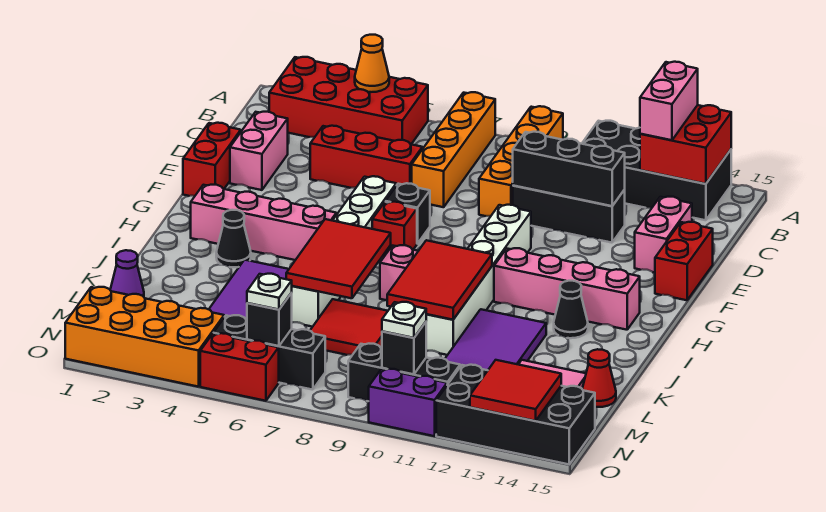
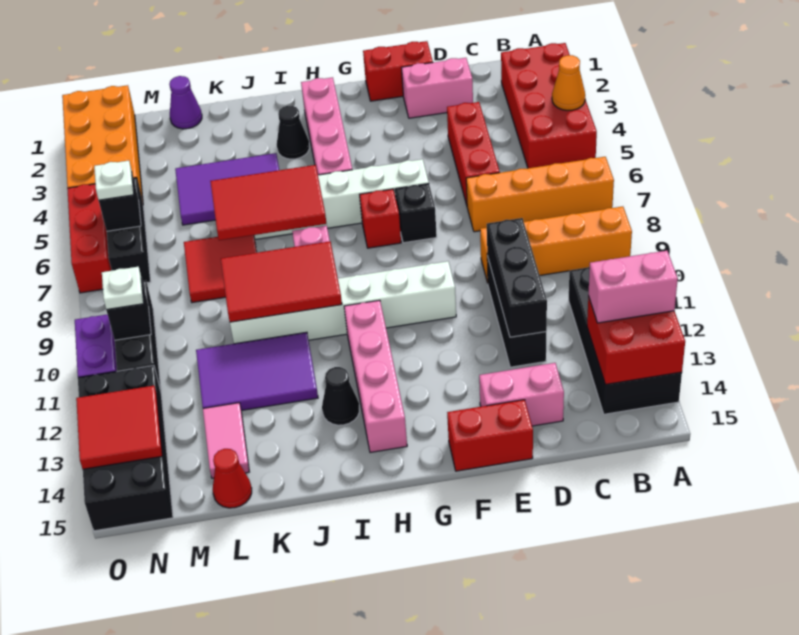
red brick O5:O6 level 1 -> red brick O5:O7 level 1

